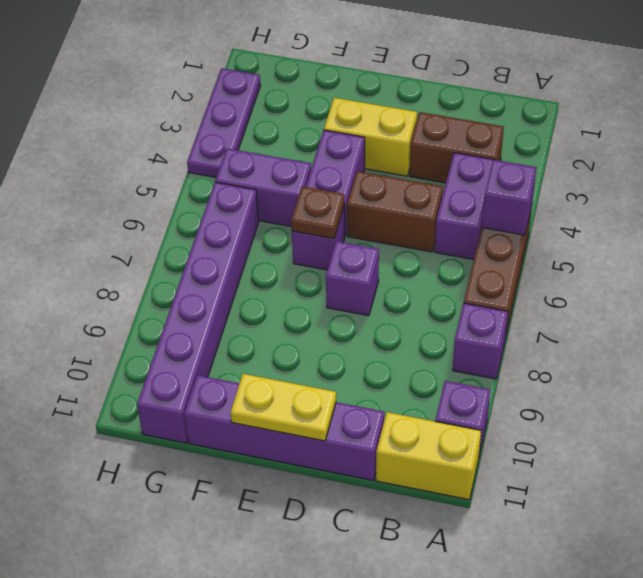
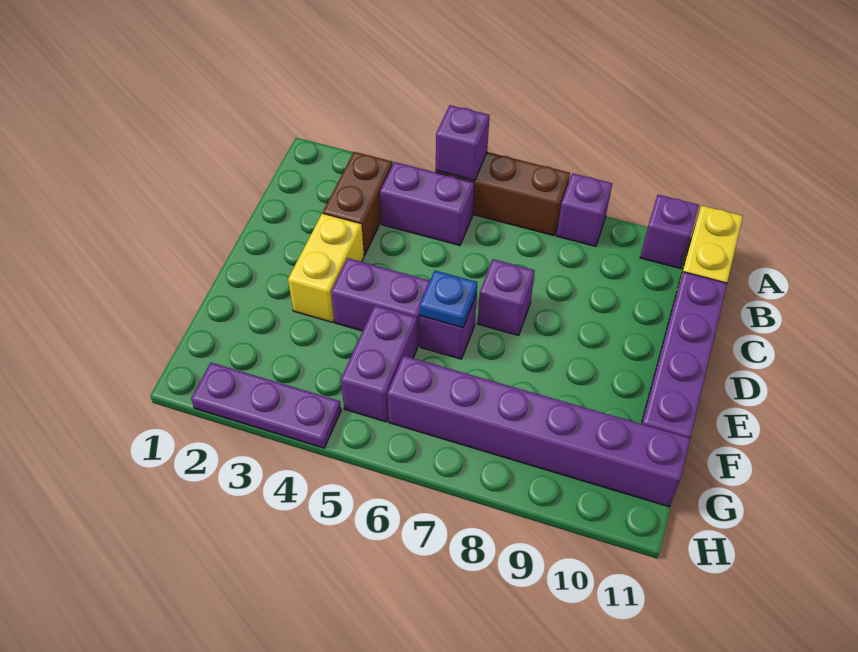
brown brick C5:D5 level 1 -> none
yellow plate D11:E11 level 2 -> none
brown plate E6 level 2 -> blue plate E6 level 2

